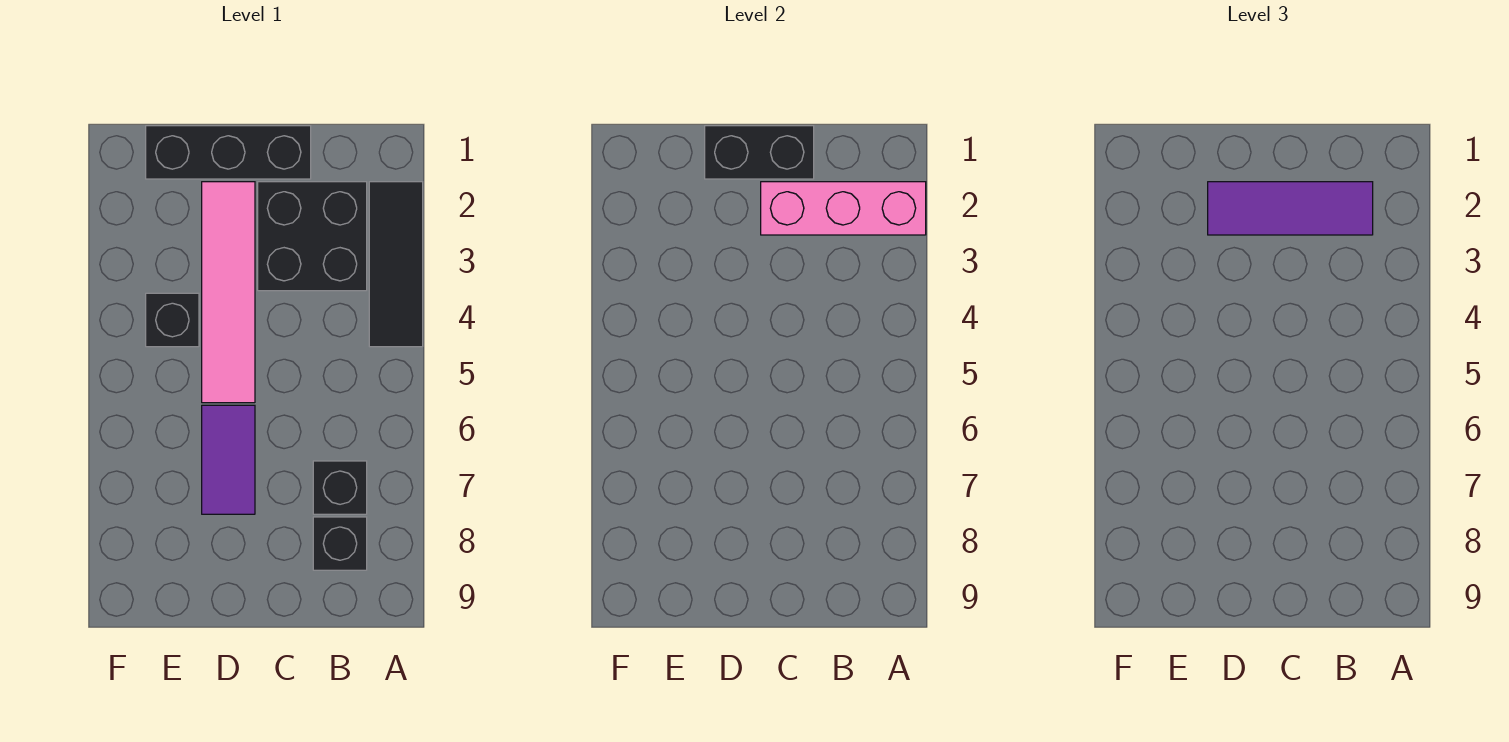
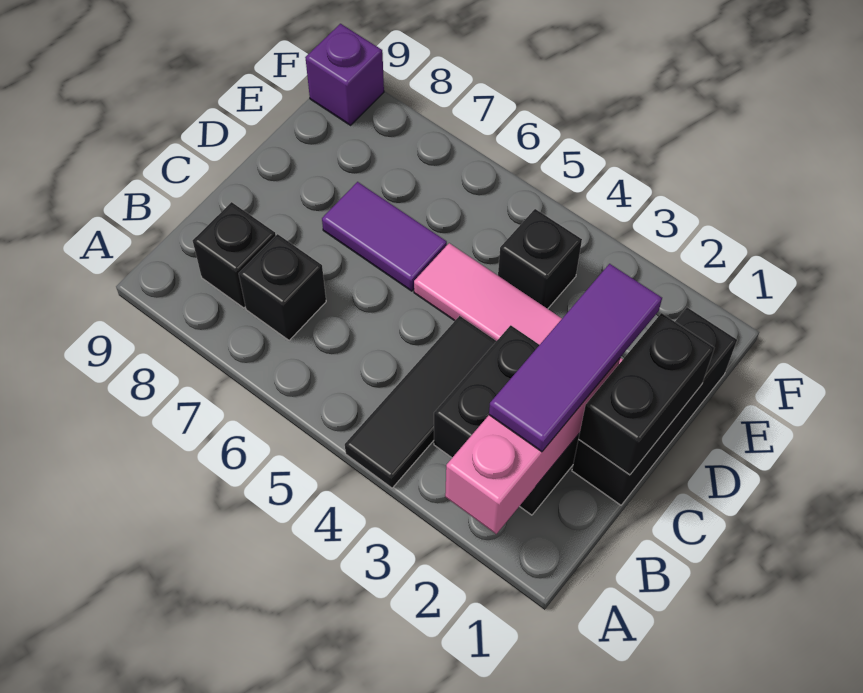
black tile A2:A4 level 1 -> black tile A4:C4 level 1
none -> purple brick F9 level 1

